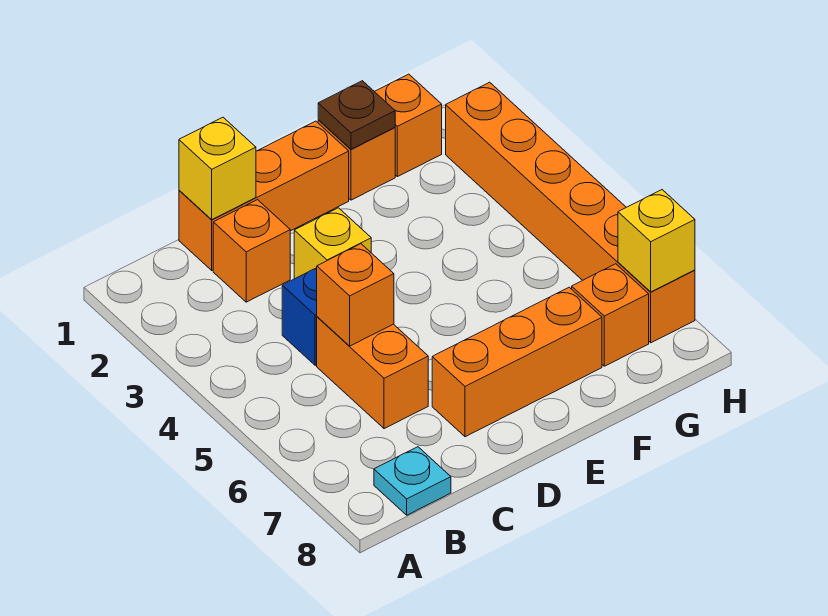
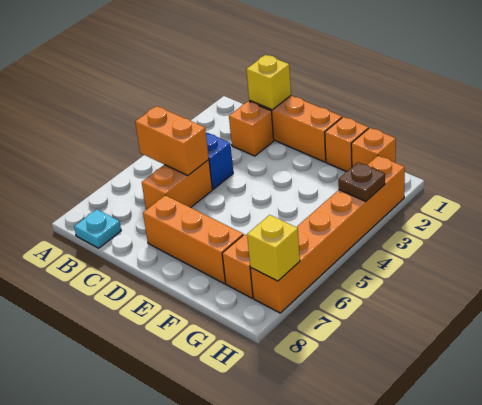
orange brick C5 level 2 -> orange brick B5:C5 level 2
yellow brick D3 level 1 -> none
brown plate F1 level 2 -> brown plate H3 level 2

